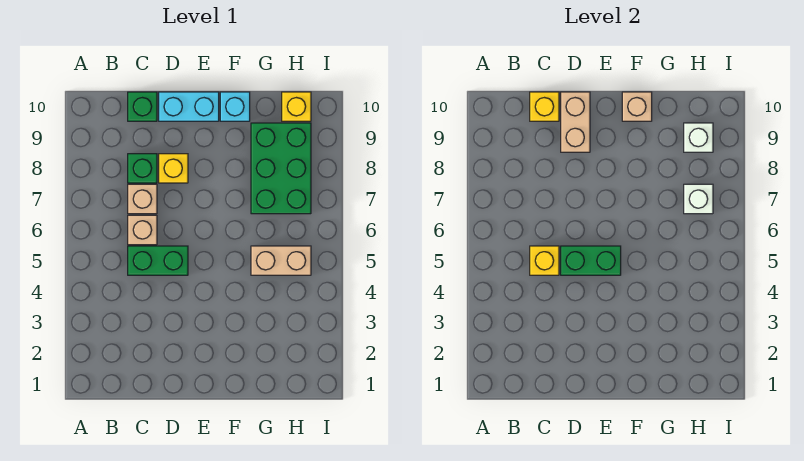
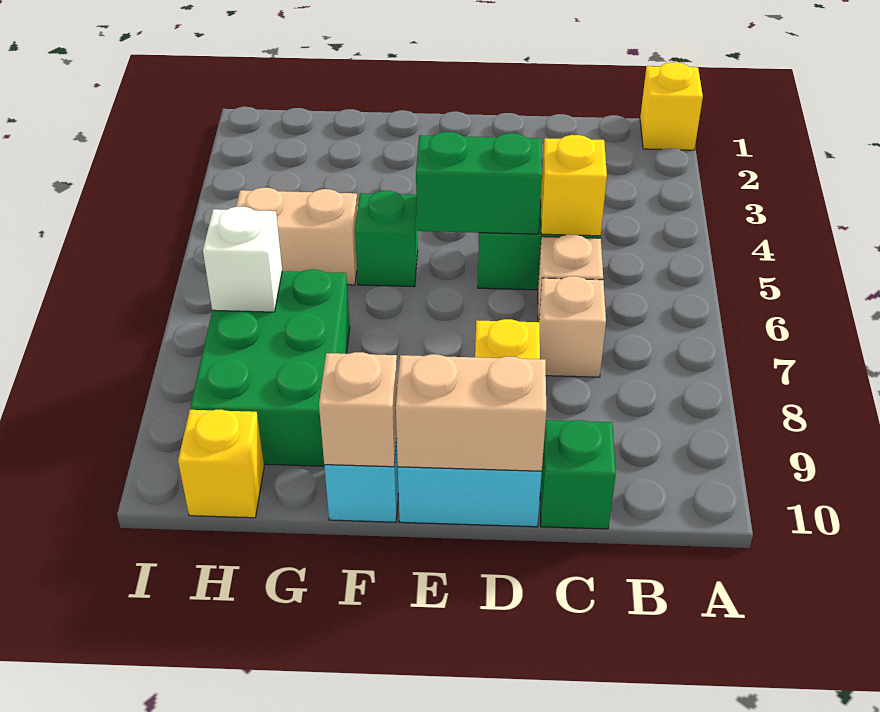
green brick C8 level 1 -> green brick F5 level 1
yellow brick C10 level 2 -> yellow brick A1 level 1
tan brick D9:D10 level 2 -> tan brick D10:E10 level 2
white brick H9 level 2 -> none

